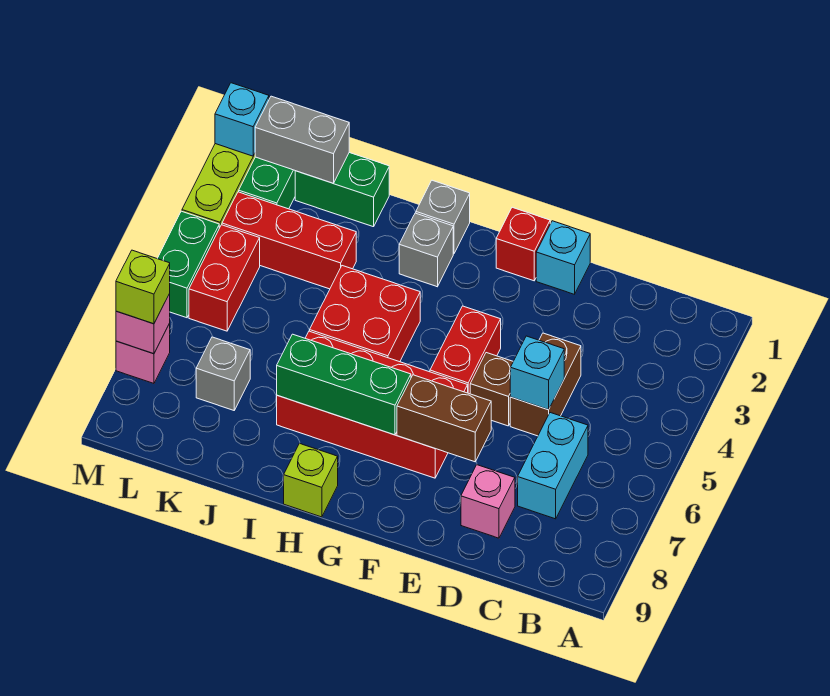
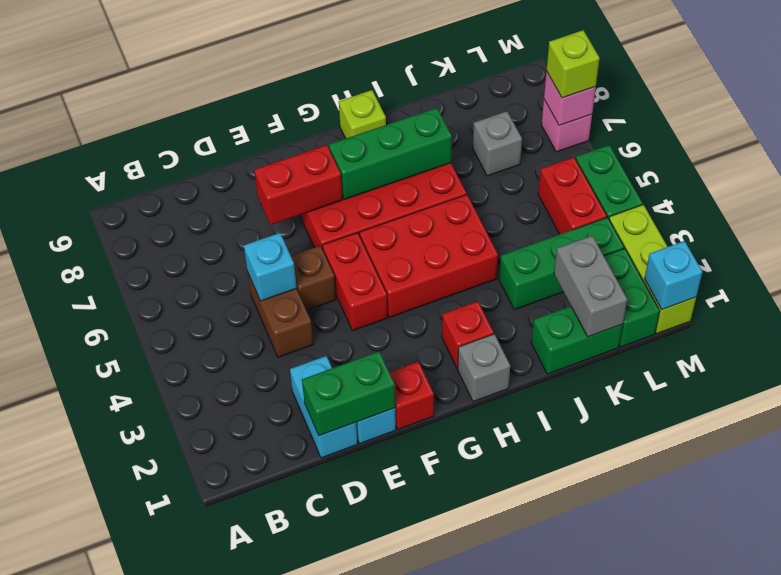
cyan brick C6:C7 level 1 -> cyan brick D1:D2 level 1
none -> green brick D1:E1 level 2
pink brick D8 level 1 -> none
brown brick E7:F7 level 2 -> red brick E7:F7 level 2
grey brick H2 level 1 -> red brick H2 level 1
red brick H4:I5 level 1 -> red brick G4:I5 level 1
red brick J3:L3 level 1 -> green brick J3:L3 level 1
grey brick K1:L1 level 2 -> grey brick K1:K2 level 2

